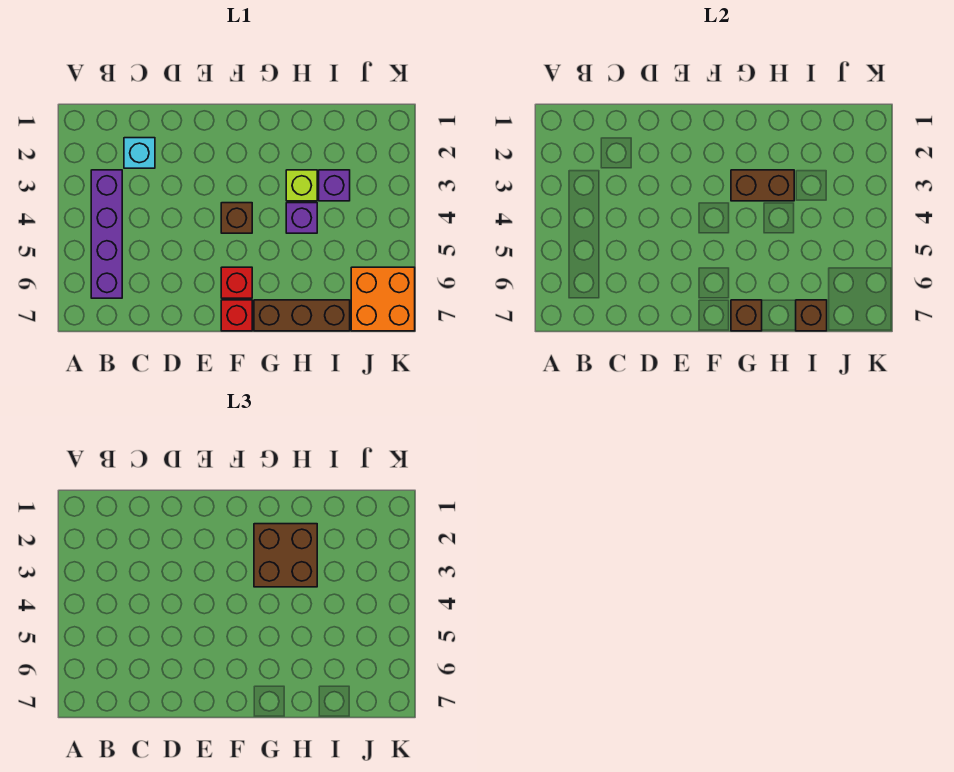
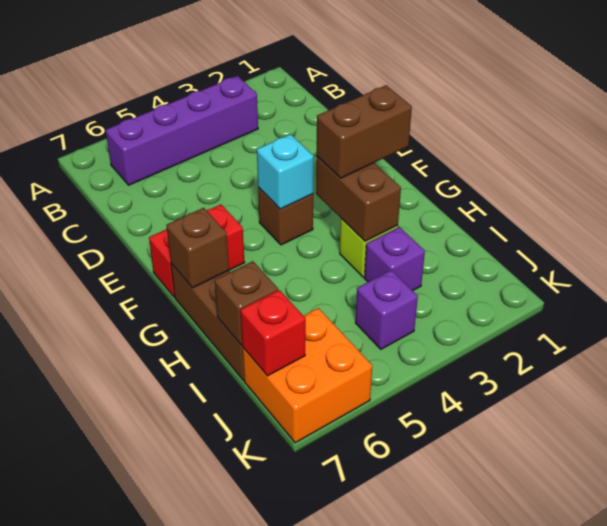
cyan brick C2 level 1 -> cyan brick F4 level 2
brown brick G2:H3 level 3 -> brown brick G2:G3 level 3
purple brick H4 level 1 -> purple brick J4 level 1
none -> red brick J7 level 2

